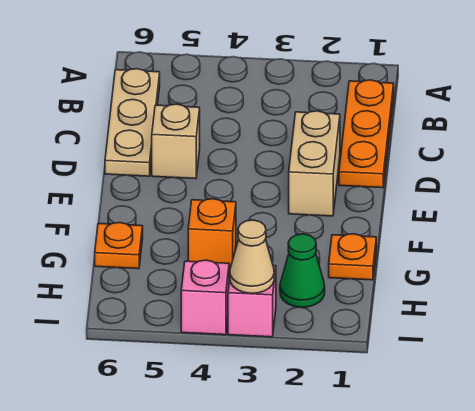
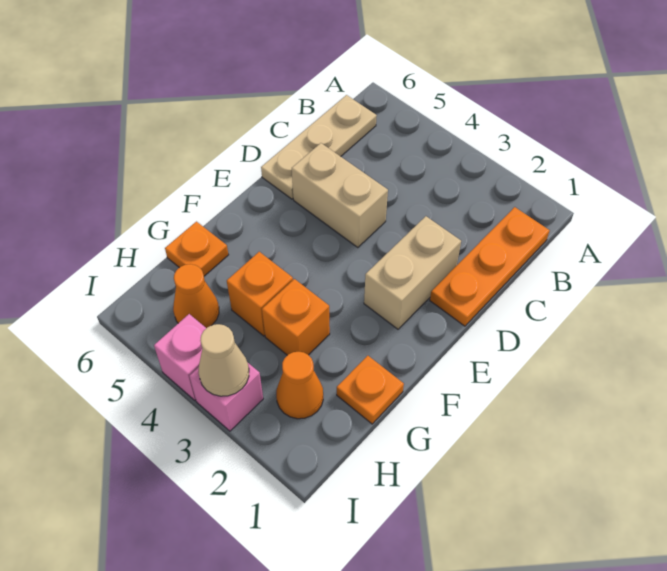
tan brick D5 level 1 -> tan brick D4:D5 level 1
none -> orange brick G3 level 1
green cone H2 level 1 -> orange cone H2 level 1
none -> orange cone H5 level 1

